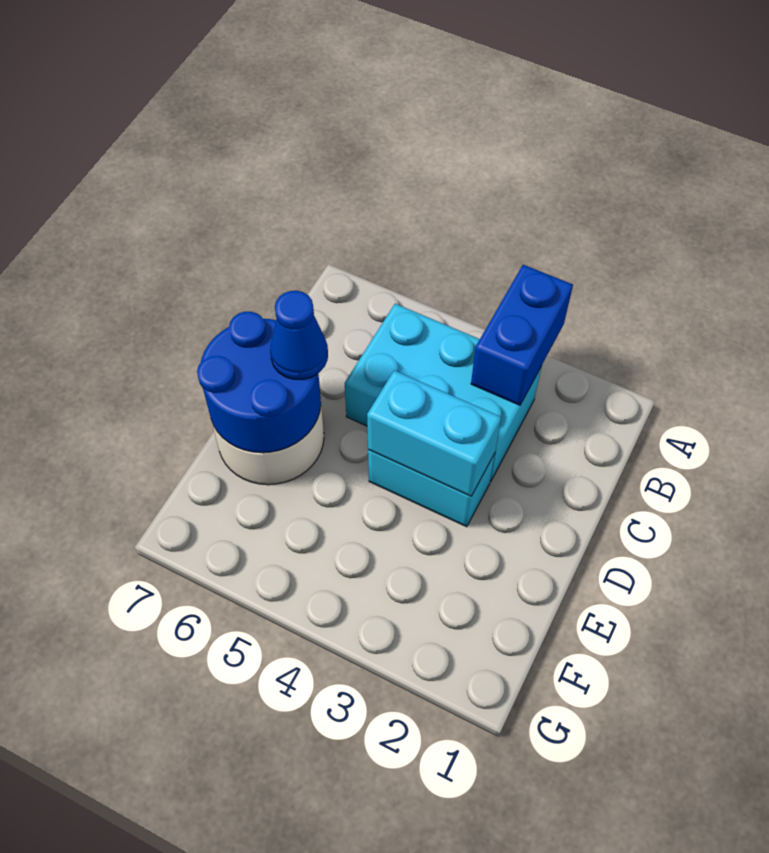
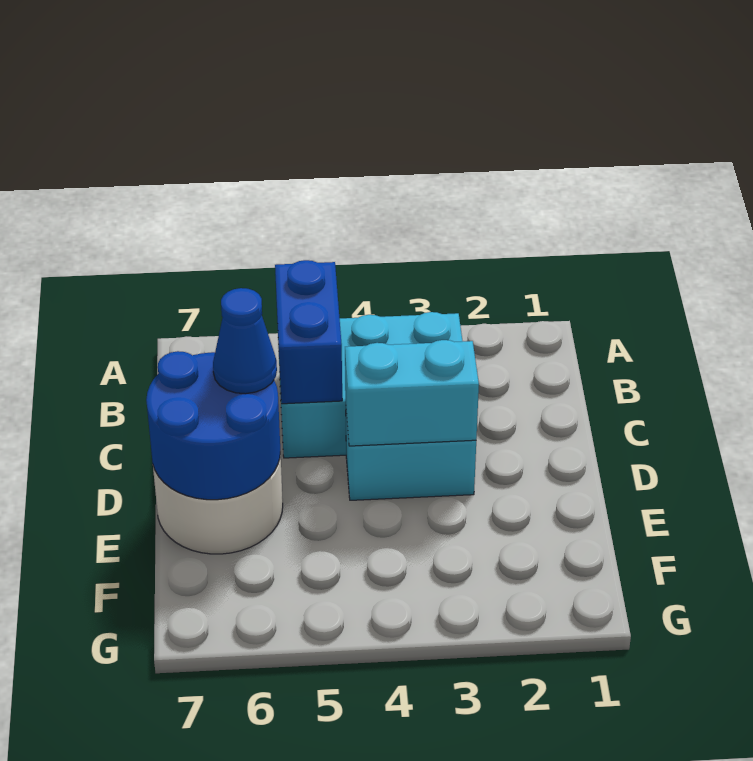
blue brick A3:B3 level 2 -> blue brick B5:C5 level 2

